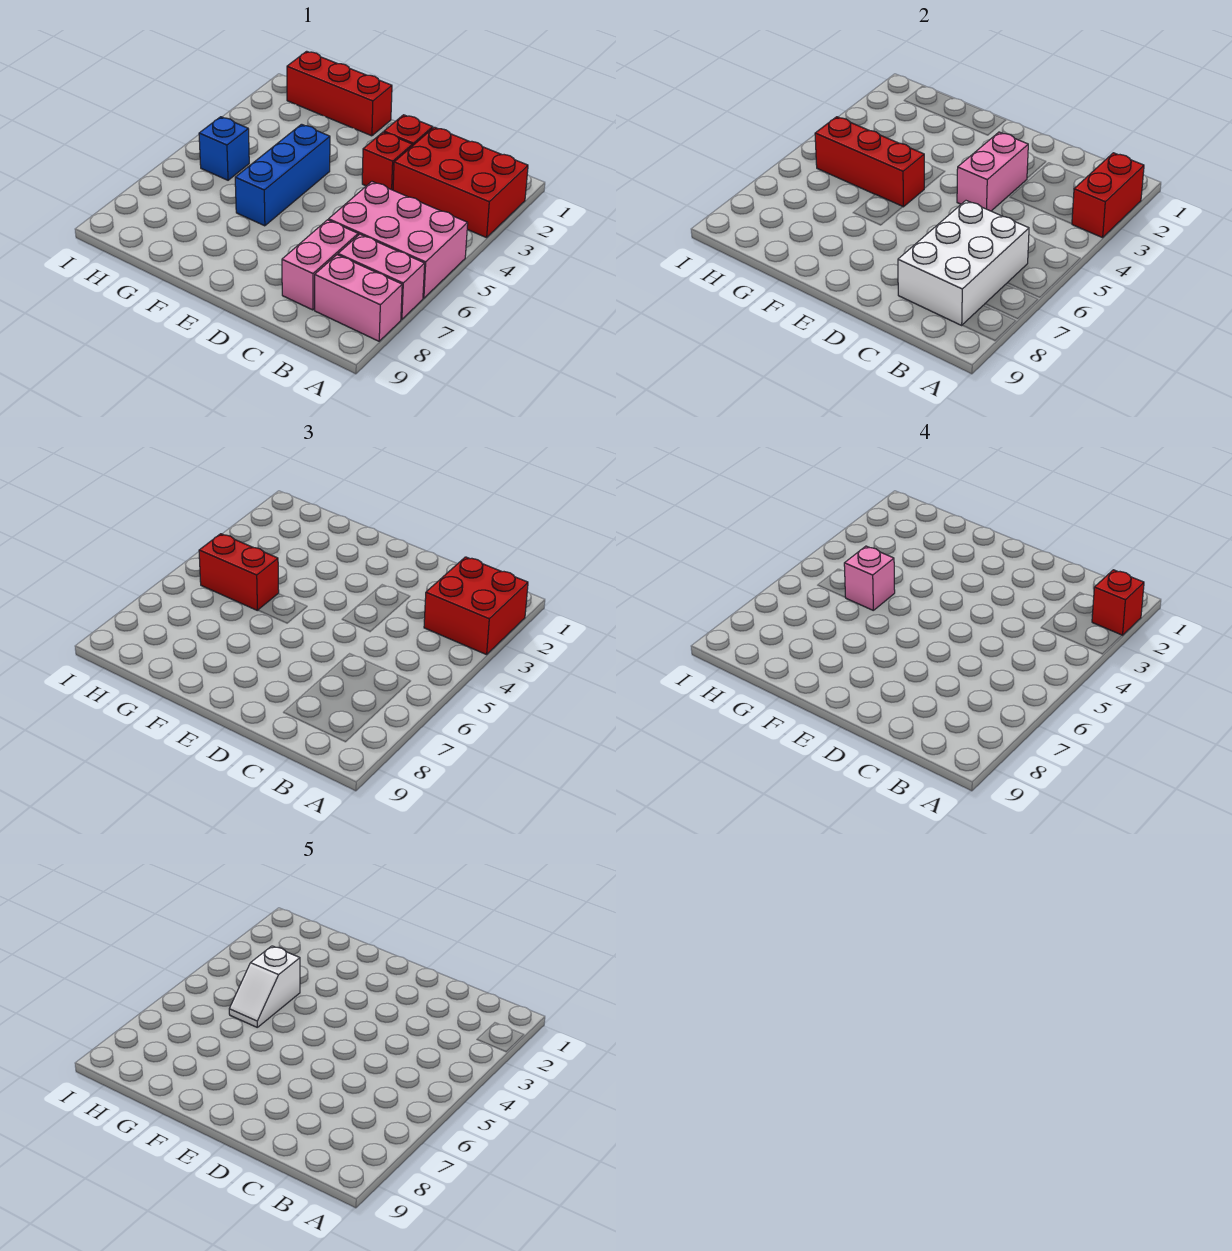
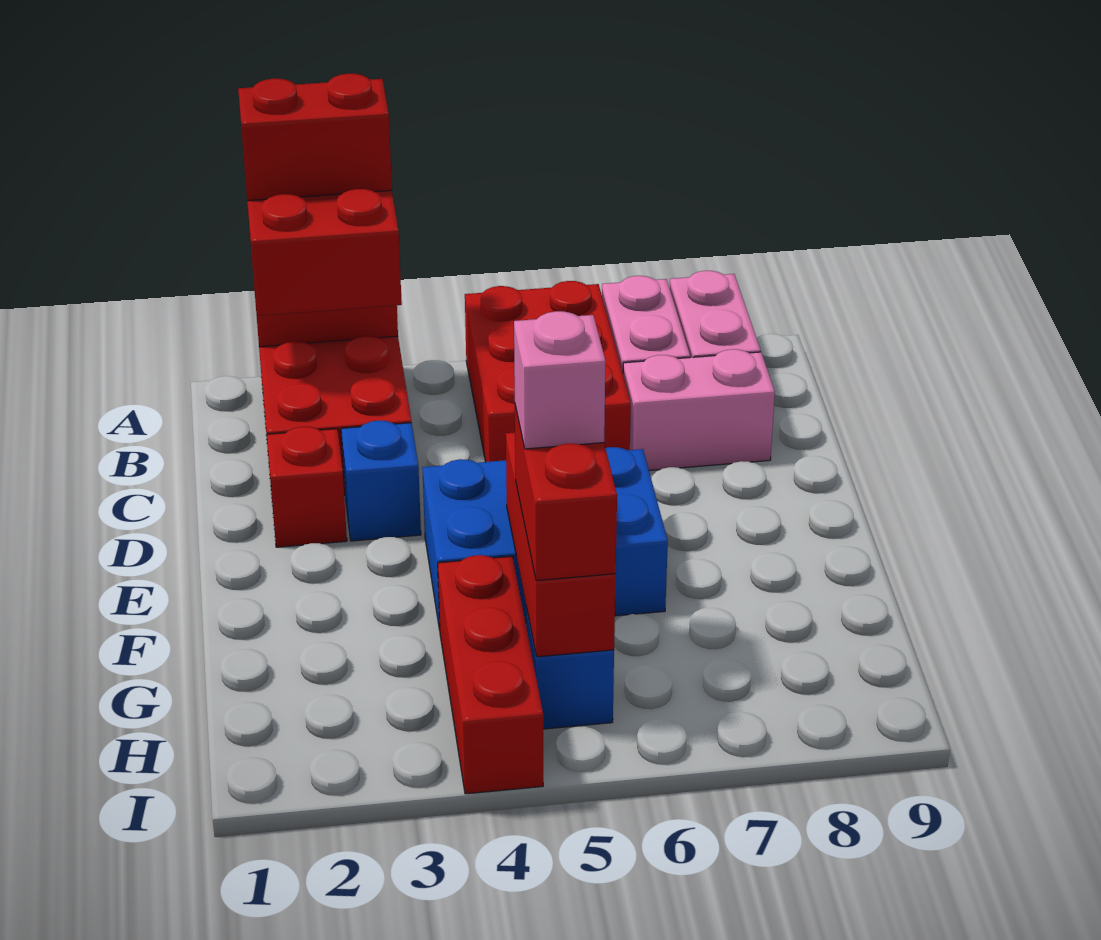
red brick A2 level 4 -> red brick A2:A3 level 4
pink brick A5:C6 level 1 -> red brick A5:C6 level 1
white brick B6:C8 level 2 -> none
red brick D3 level 1 -> blue brick D3 level 1
pink brick D3:D4 level 2 -> none
red brick F1:H1 level 1 -> red brick G4:I4 level 1
blue brick F4:F6 level 1 -> blue brick E4:F6 level 1
white slope G4:G5 level 5 top 4 -> none

